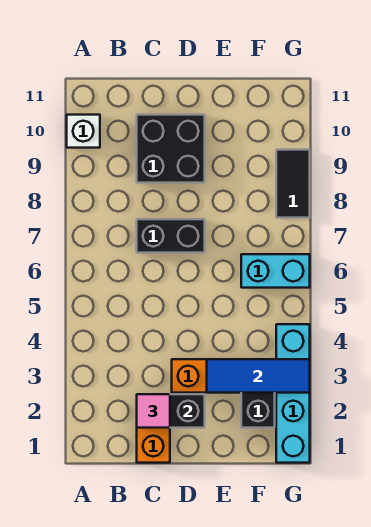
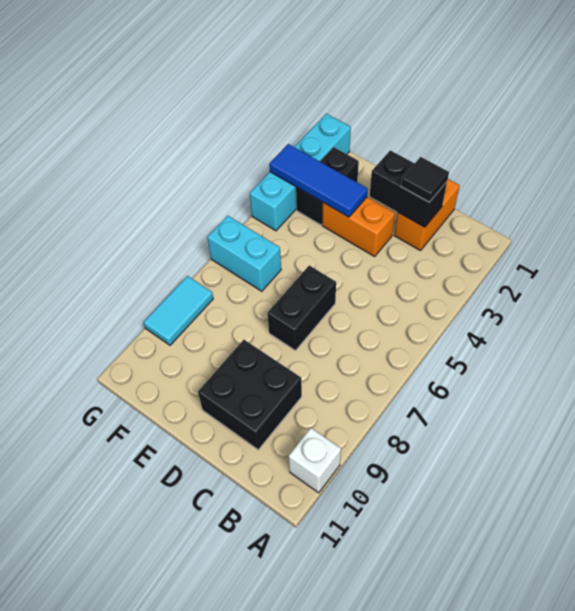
pink tile C2 level 3 -> black tile C2 level 3
black brick C7:D7 level 1 -> black brick D6:D7 level 1
black tile G8:G9 level 1 -> cyan tile G8:G9 level 1

